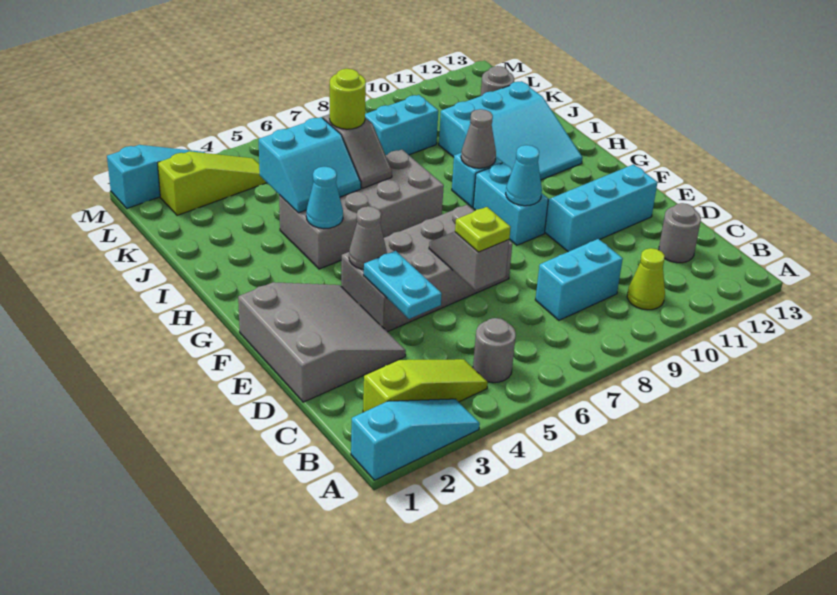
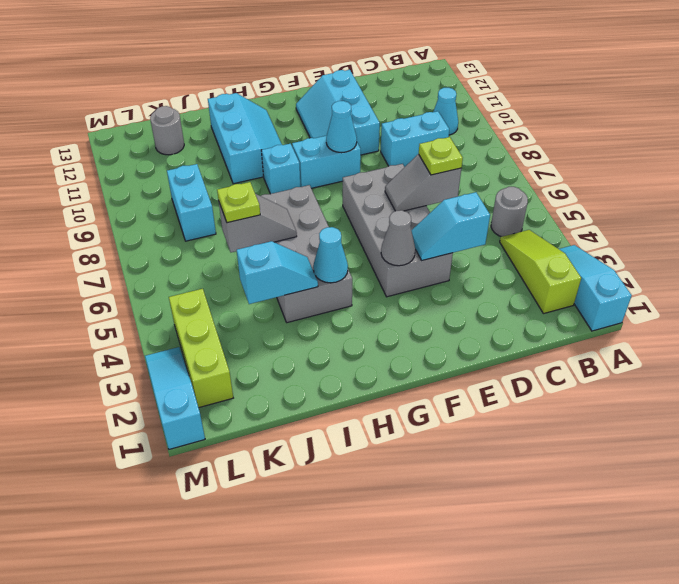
lime cone B10 level 1 -> cyan cone B10 level 1
cyan brick C8:C9 level 1 -> cyan brick C9:D9 level 1
grey round brick C12 level 1 -> none
grey slope D1:F3 level 1 top 1 -> none
cyan plate D4:E4 level 2 -> cyan slope D4:E4 level 2 top D
grey cone H9 level 2 -> none
cyan slope H10:J12 level 1 top J -> cyan slope H10:I12 level 1 top I
cyan slope I4:J5 level 2 top J -> cyan slope I4:J4 level 2 top J
lime round brick J6 level 3 -> lime plate J6 level 3
lime slope L2:L4 level 1 top 2 -> lime brick L2:L4 level 1

